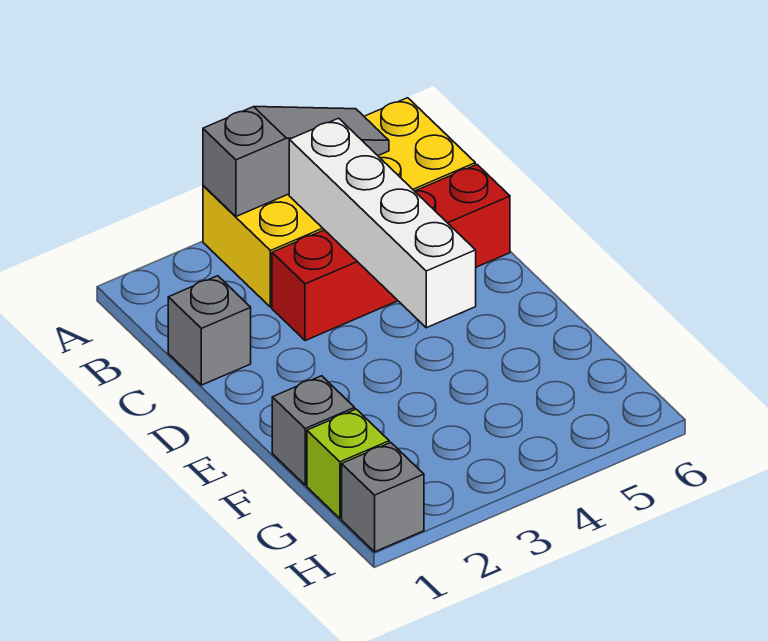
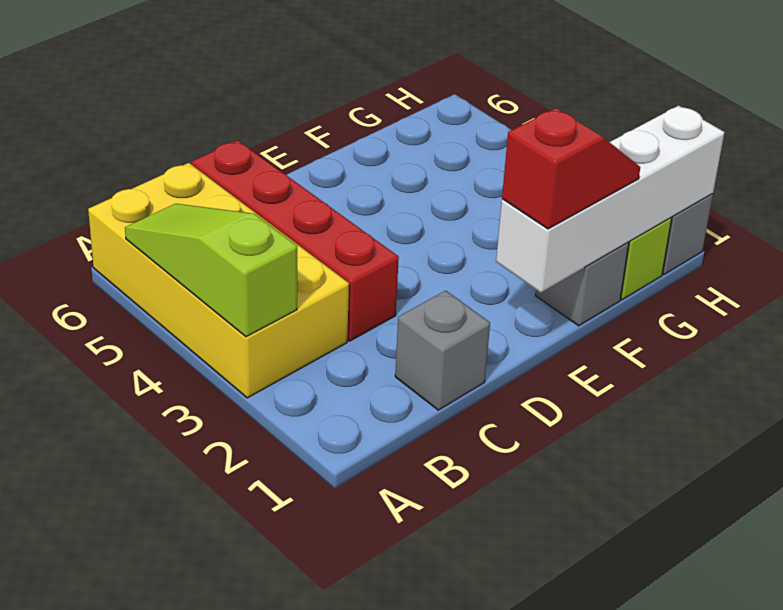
grey slope A3:A5 level 2 top 3 -> lime slope A3:A5 level 2 top 3
white brick B4:E4 level 2 -> white brick E1:H1 level 2
none -> red slope E1:F1 level 3 top E

